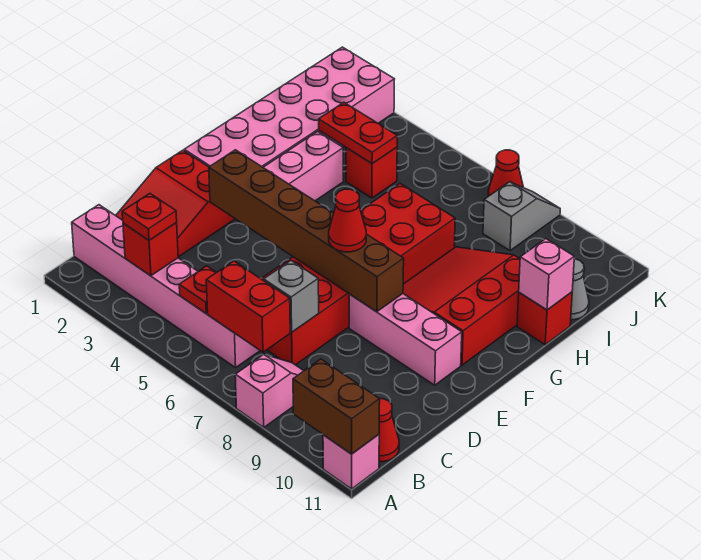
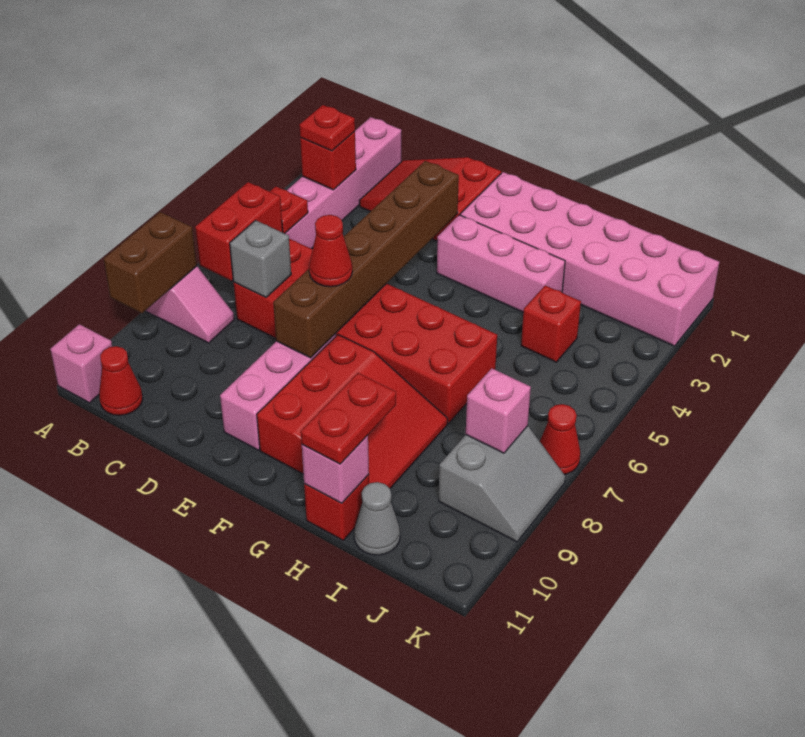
brown brick A10:A11 level 2 -> brown brick A8:A9 level 2
red slope F8:H10 level 1 top 10 -> red slope F8:H10 level 1 top F
red plate I3:I4 level 2 -> red plate H10:H11 level 3
grey slope J8:K8 level 1 top J -> grey slope J8:K9 level 1 top J
none -> pink brick J8 level 2

